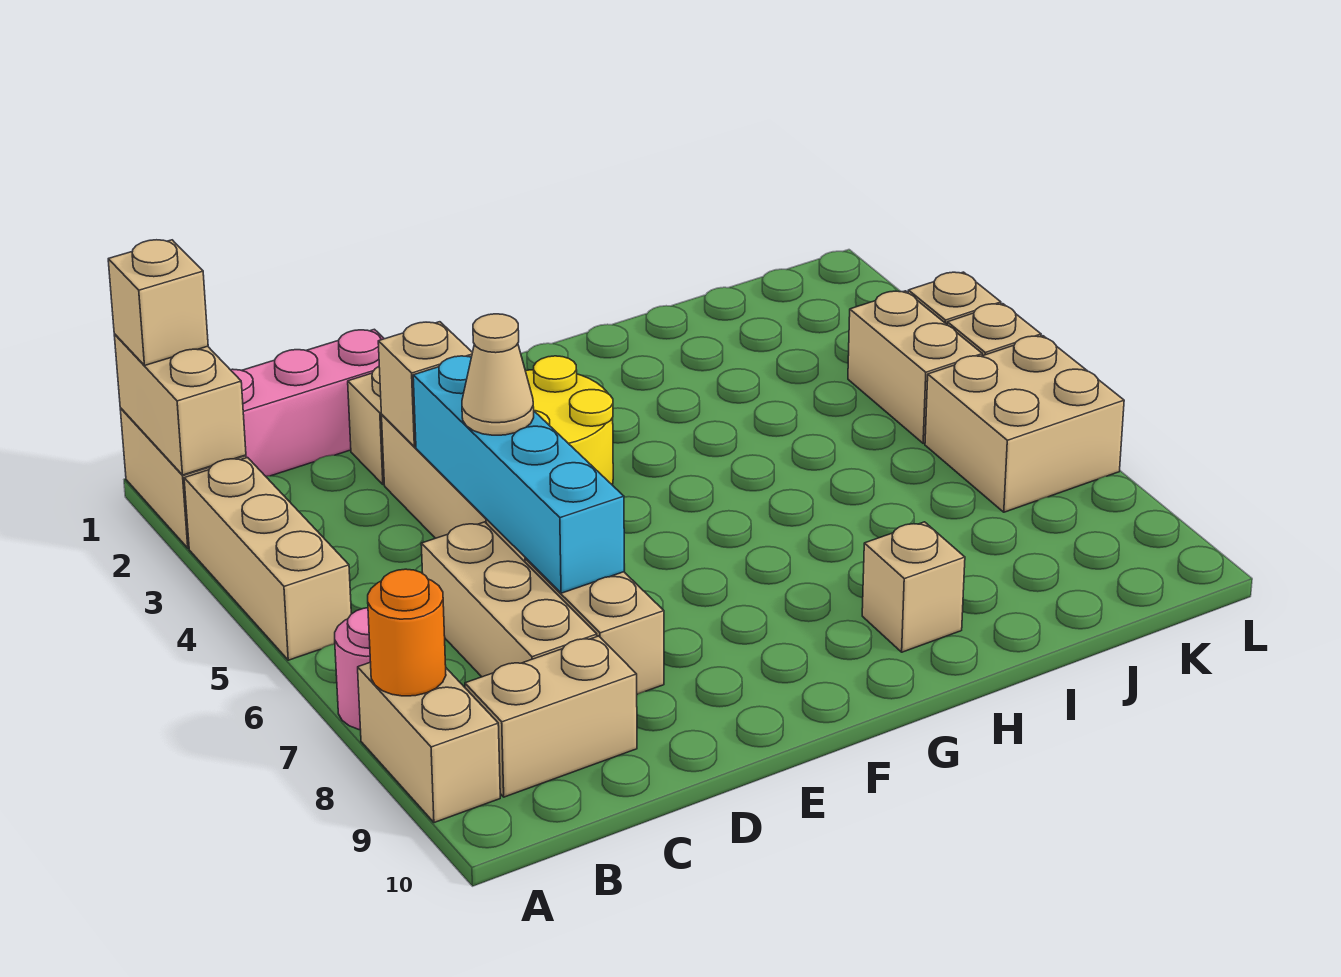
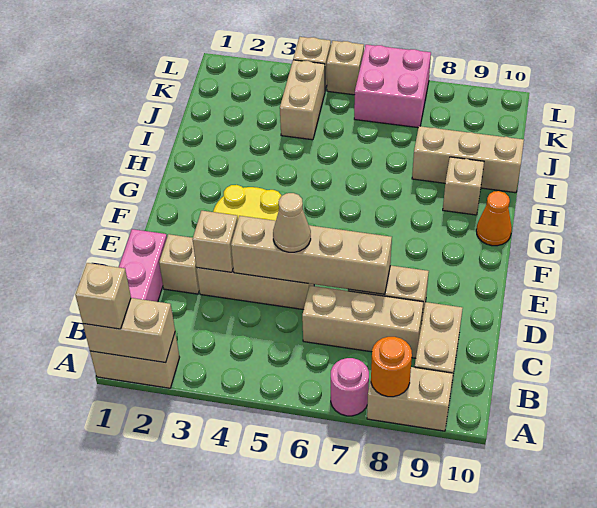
tan brick A3:A5 level 1 -> tan brick I8:I10 level 1
cyan brick D4:D7 level 2 -> tan brick D4:D7 level 2
none -> orange cone G10 level 1
tan brick K4:K5 level 1 -> tan brick J4:K4 level 1
tan brick K6:L7 level 1 -> pink brick K6:L7 level 1

